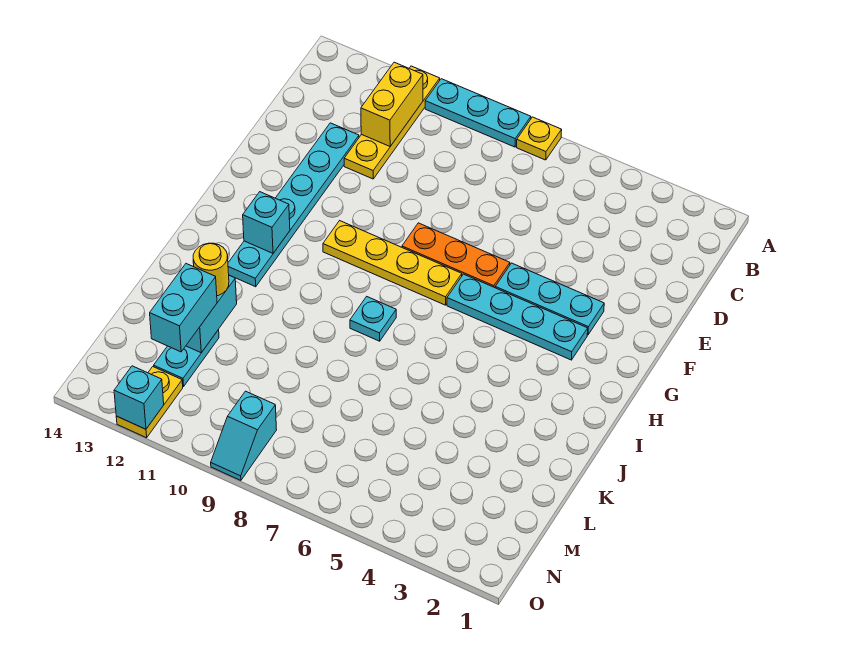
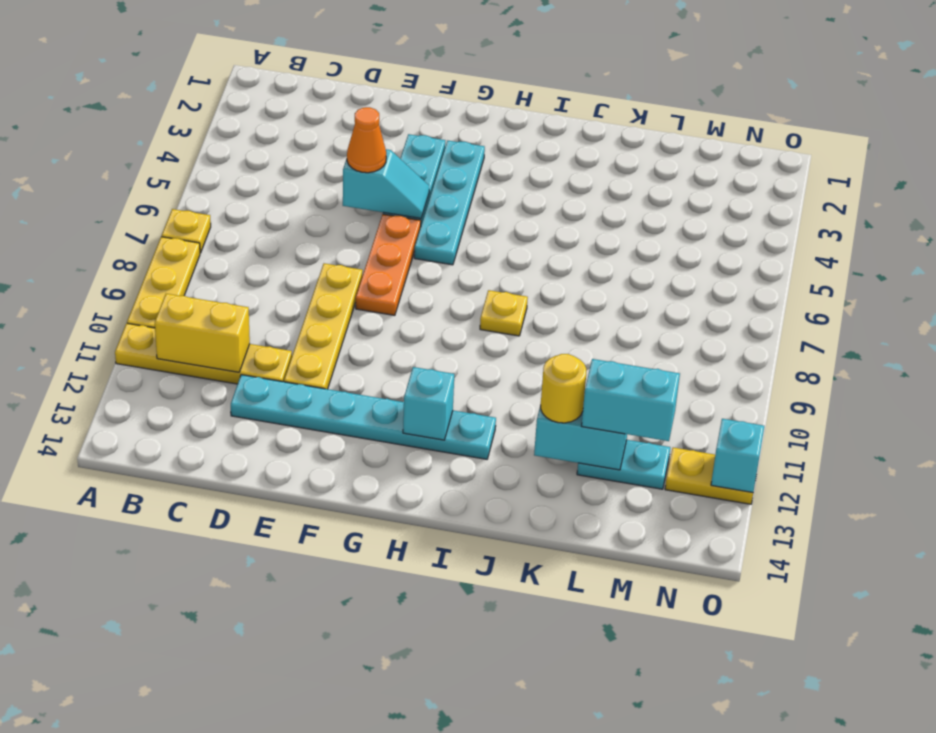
cyan plate A8:A10 level 1 -> yellow plate A8:A10 level 1
none -> orange cone E5 level 3
yellow plate G7:G10 level 1 -> yellow plate E8:E11 level 1
cyan plate I8 level 1 -> yellow plate I8 level 1
cyan slope N9:O9 level 1 top N -> cyan slope E5:F5 level 2 top E

